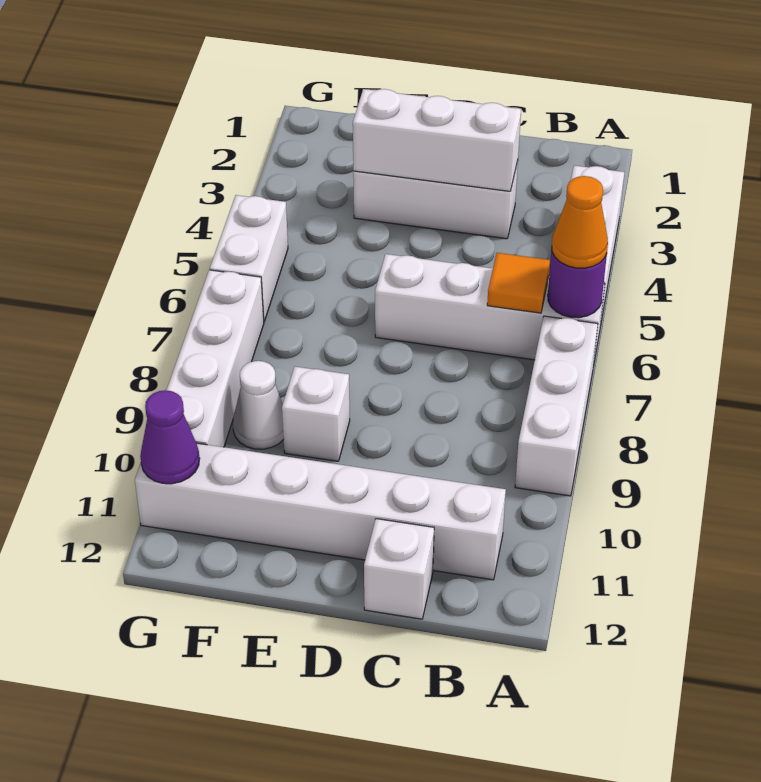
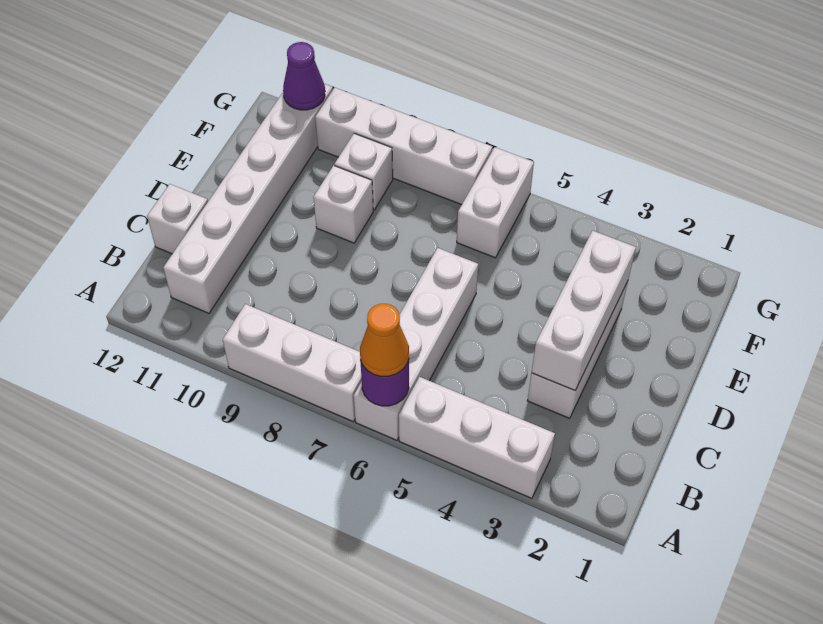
orange tile B6 level 2 -> none
white cone F9 level 1 -> white brick F9 level 1
white brick G5:G6 level 1 -> white brick F6:G6 level 1

